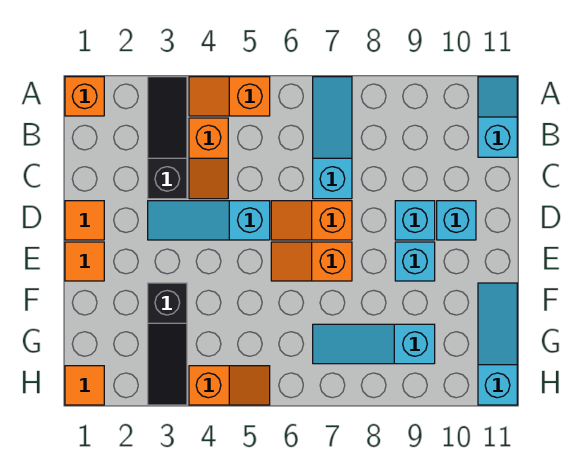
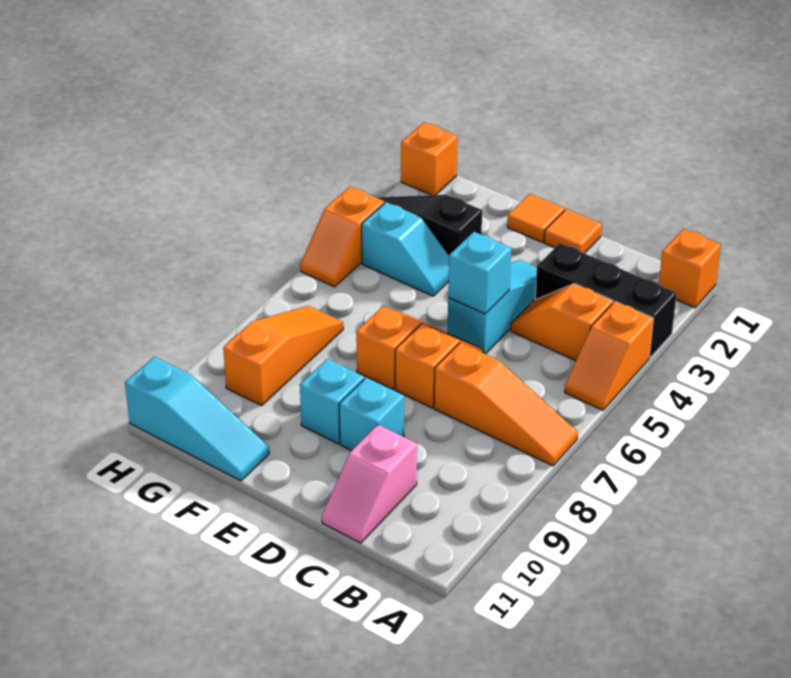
black slope A3:C3 level 1 top C -> black brick A3:C3 level 1
orange slope A4:A5 level 1 top 5 -> orange slope A4:A5 level 1 top 4
cyan slope A7:C7 level 1 top C -> orange slope A7:C7 level 1 top C
cyan slope A11:B11 level 1 top B -> cyan slope F4:G4 level 1 top G
none -> pink slope C10:C11 level 1 top 10
cyan brick D10 level 1 -> cyan brick D5 level 2
cyan slope G7:G9 level 1 top 9 -> orange slope G7:G9 level 1 top 9
orange tile H1 level 1 -> orange brick H1 level 1

